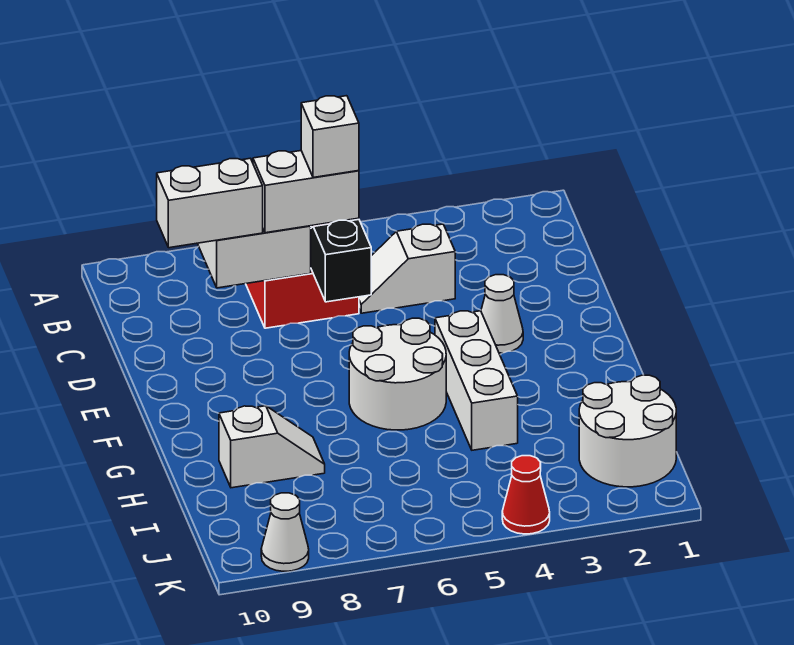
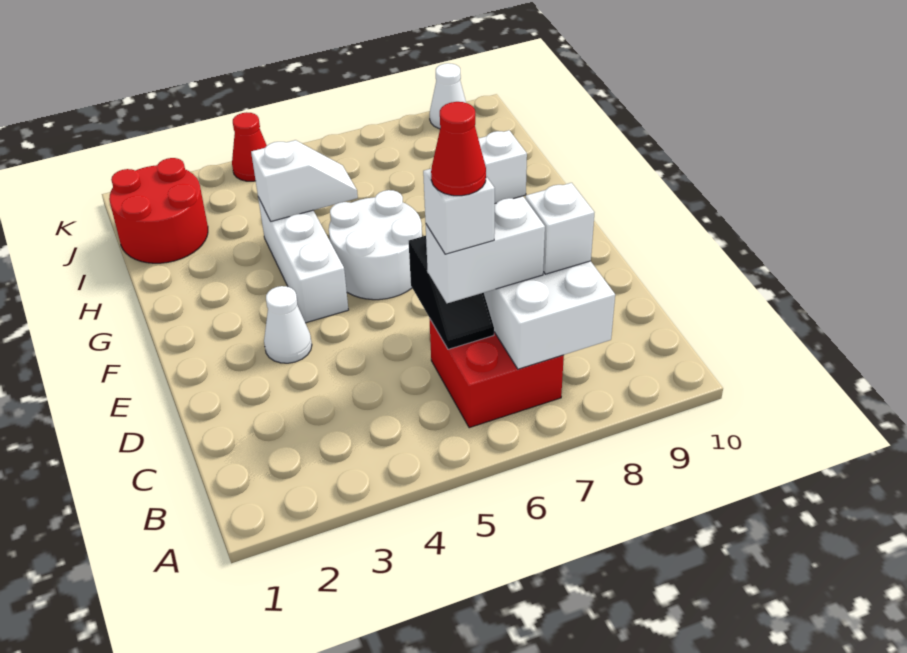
white slope C4:C5 level 1 top 4 -> white slope H4:H5 level 2 top 4
none -> red cone C6 level 5
white brick C8:C9 level 3 -> white brick C8 level 3
white round brick I1:J2 level 1 -> red round brick I1:J2 level 1

